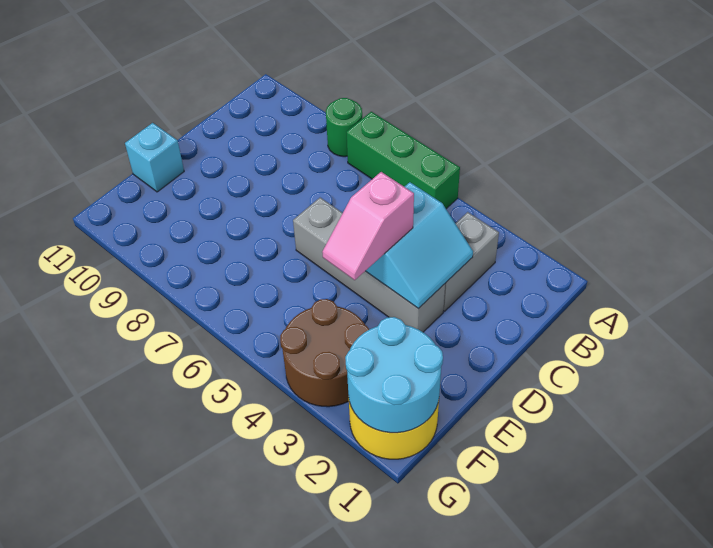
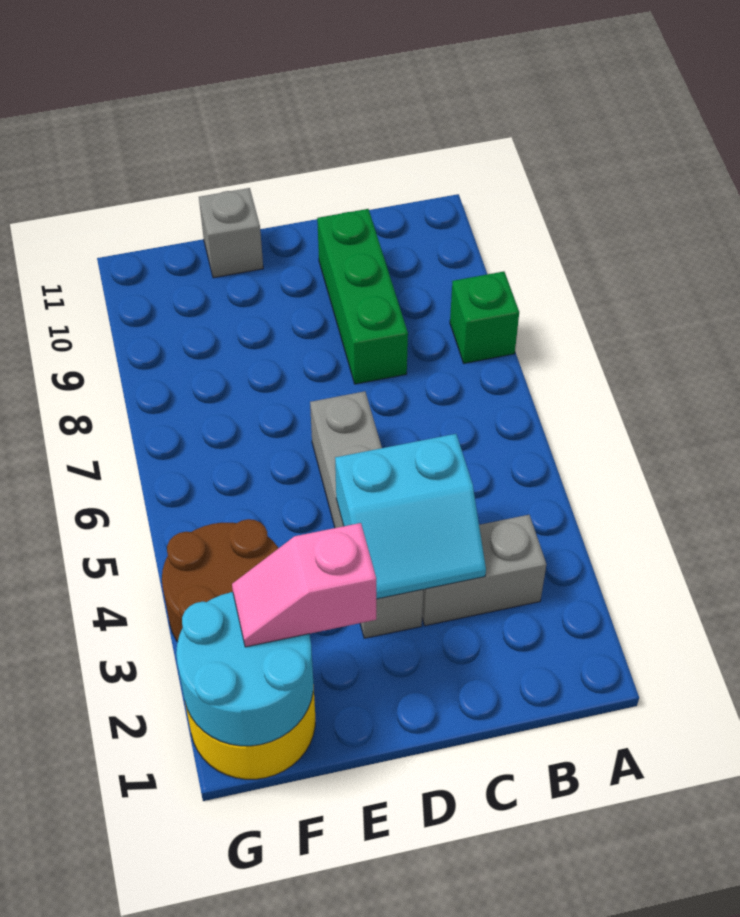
green brick A5:A7 level 1 -> green brick C8:C10 level 1
green round brick A8 level 1 -> green brick A8 level 1
pink slope D4:E4 level 3 top D -> pink slope E2:F2 level 3 top E
cyan brick E11 level 1 -> grey brick E11 level 1

